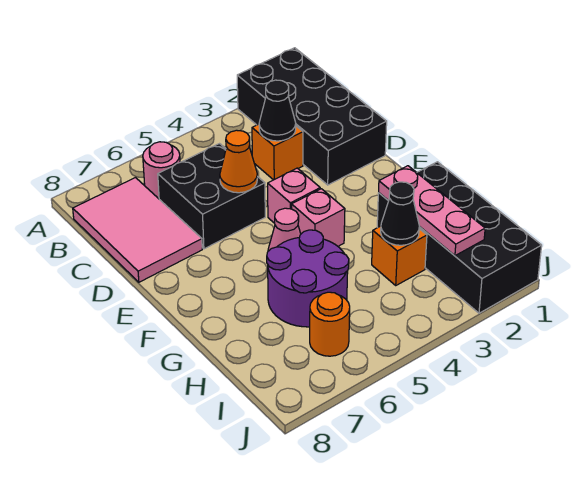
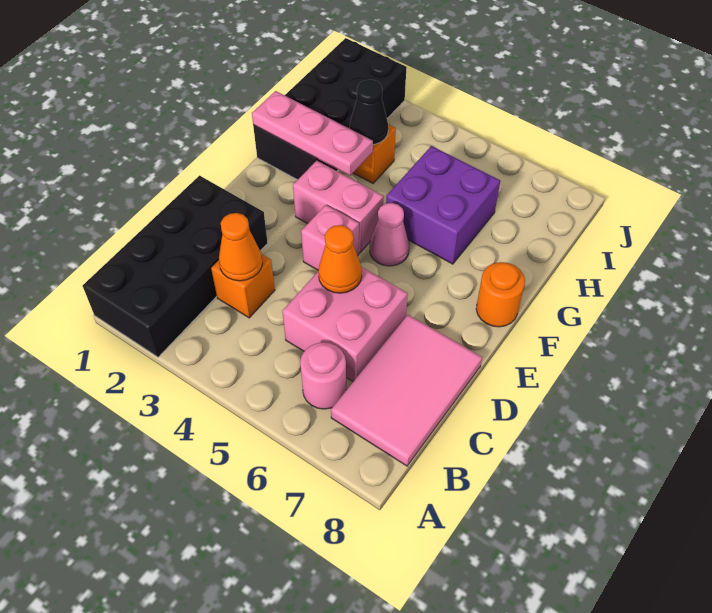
black cone C3 level 2 -> orange cone C3 level 2
black brick C5:D6 level 1 -> pink brick C5:D6 level 1
pink brick F4 level 1 -> pink brick F3:F4 level 1
pink plate G2:I2 level 2 -> pink plate G1:G3 level 2
purple round brick G5:H6 level 1 -> purple brick G5:H6 level 1
orange round brick I6 level 1 -> orange round brick F8 level 1

